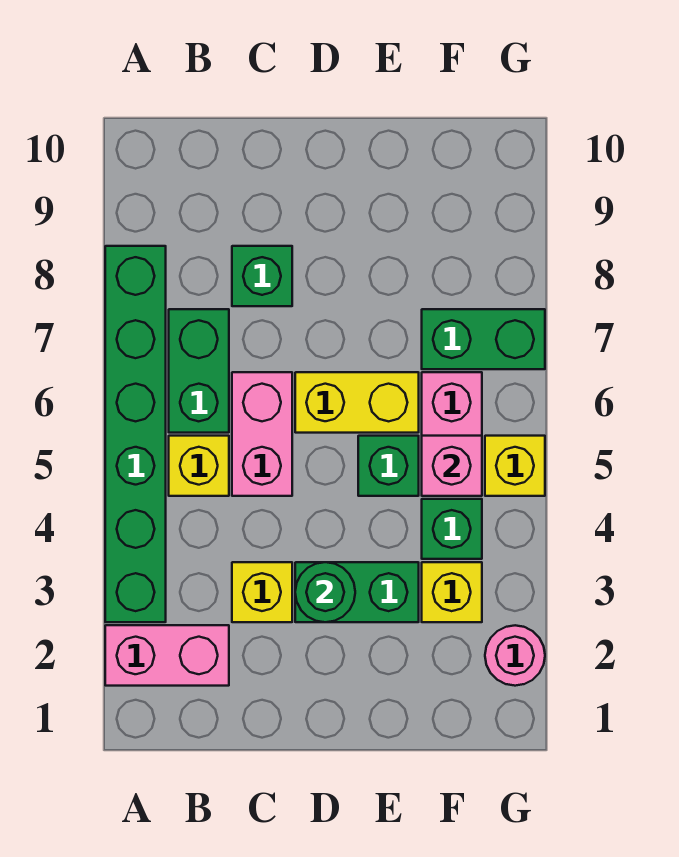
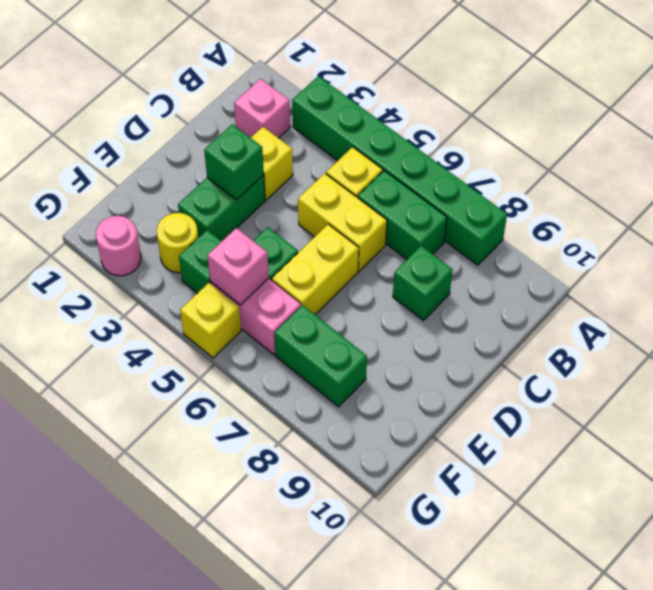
pink brick A2:B2 level 1 -> pink brick B2 level 1
pink brick C5:C6 level 1 -> yellow brick C5:C6 level 1
green round brick D3 level 2 -> green brick D3 level 2
yellow brick F3 level 1 -> yellow round brick F3 level 1
green brick F7:G7 level 1 -> green brick F7:F8 level 1

